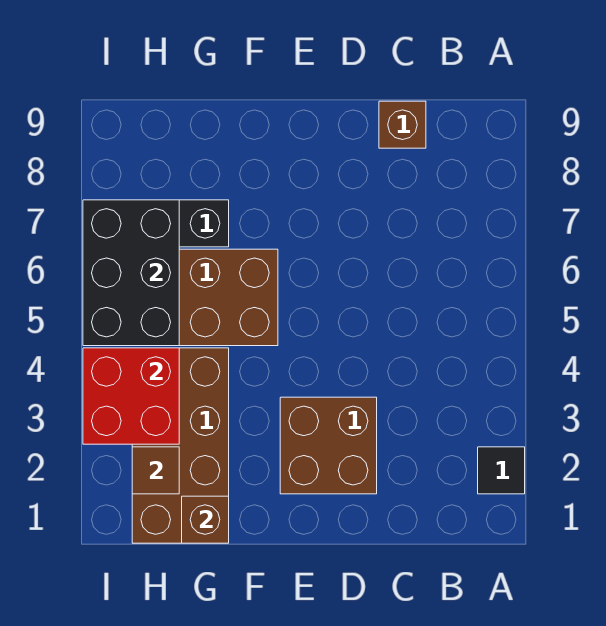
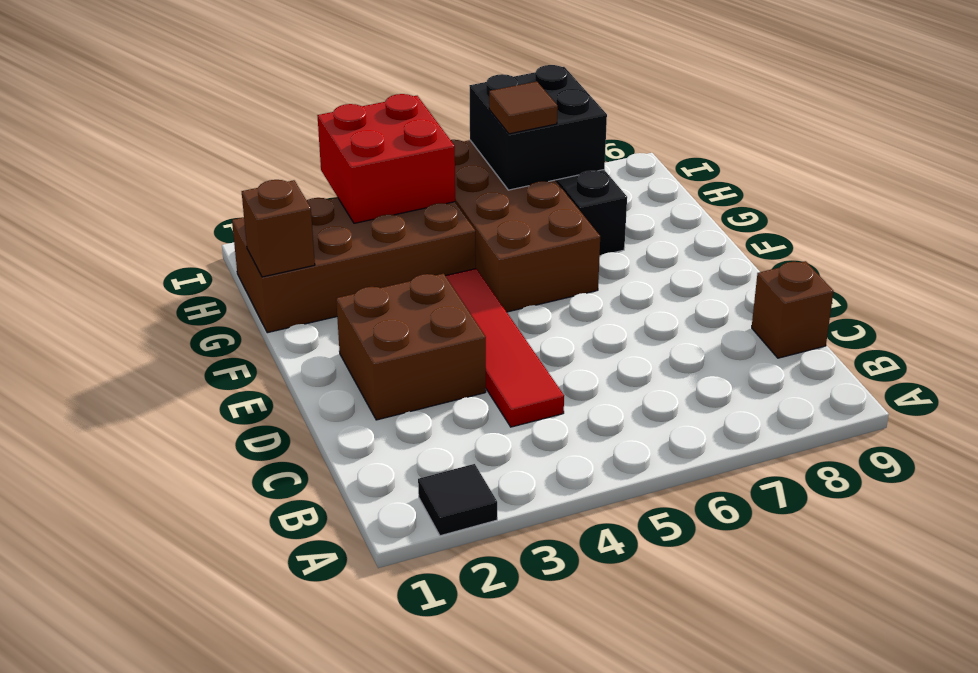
none -> red tile C4:F4 level 1
brown tile H2 level 2 -> brown tile H6 level 3
black brick H5:I7 level 2 -> black brick H6:I7 level 2

